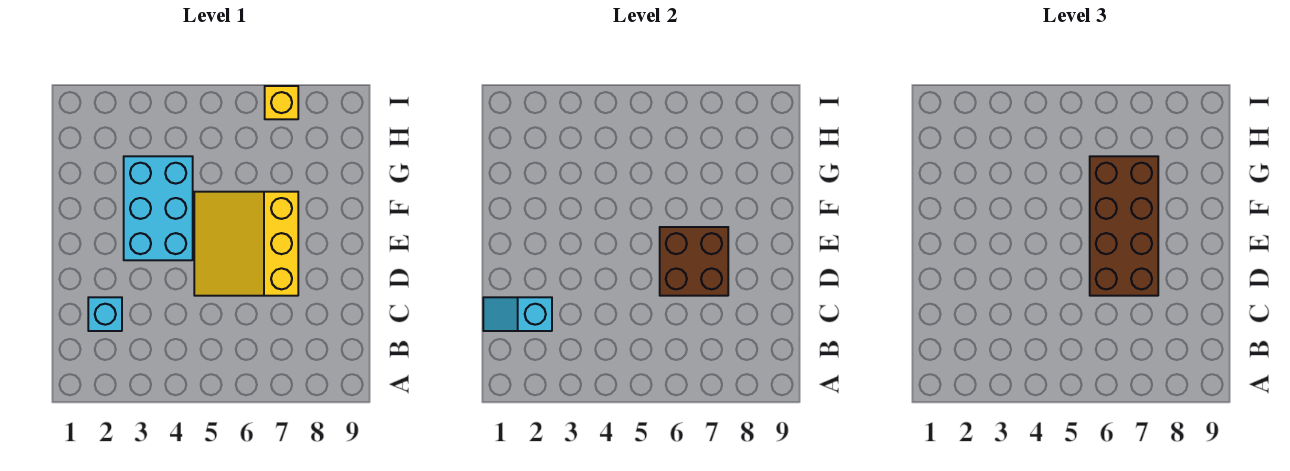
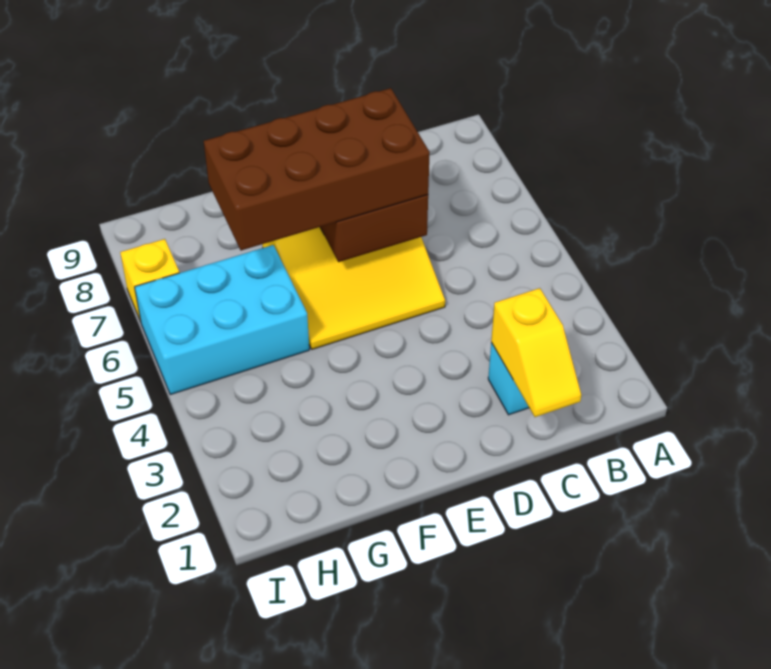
cyan slope C1:C2 level 2 top 2 -> yellow slope C1:C2 level 2 top 2
cyan brick E3:G4 level 1 -> cyan brick G5:I6 level 1

